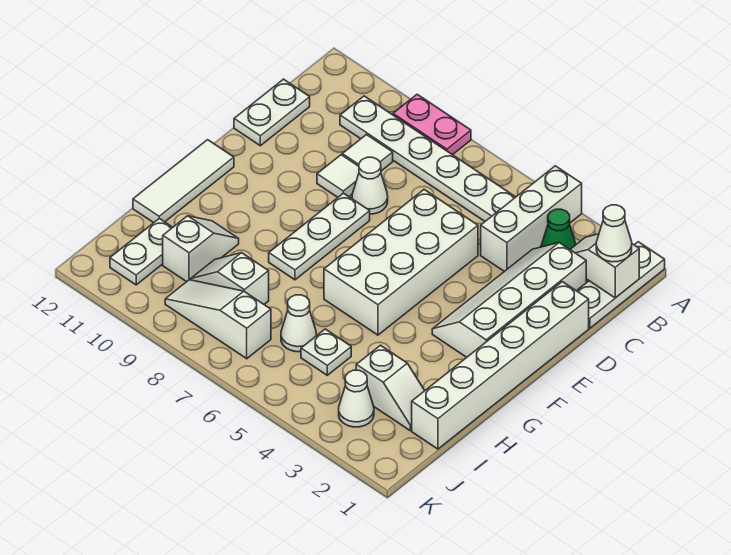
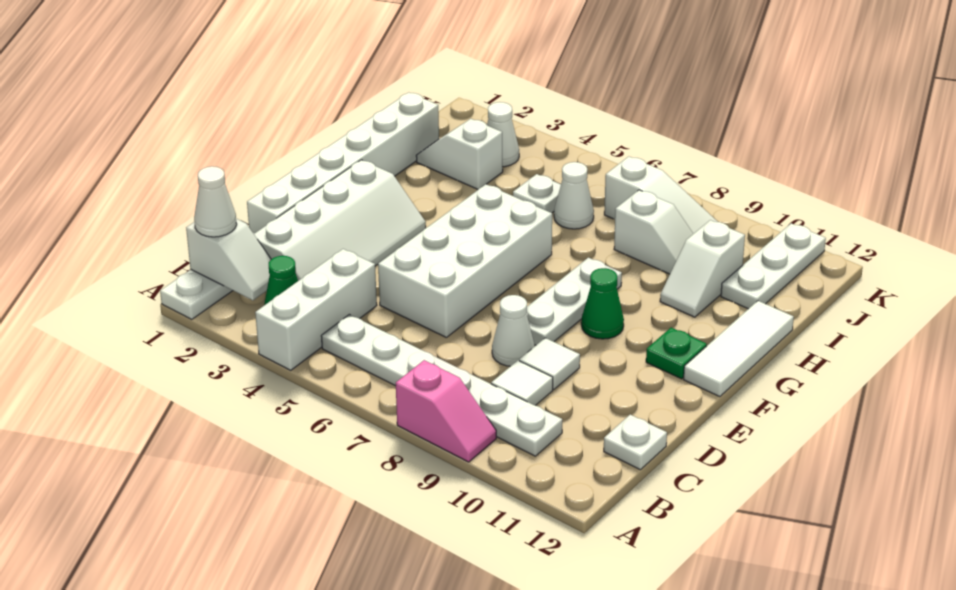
pink plate A8:A9 level 1 -> pink slope A8:A9 level 1 top 8
white plate C12:D12 level 1 -> white plate C12 level 1
none -> green cone F9 level 1
none -> green plate F11 level 1
white plate I11:J11 level 1 -> white plate I11:K11 level 1

